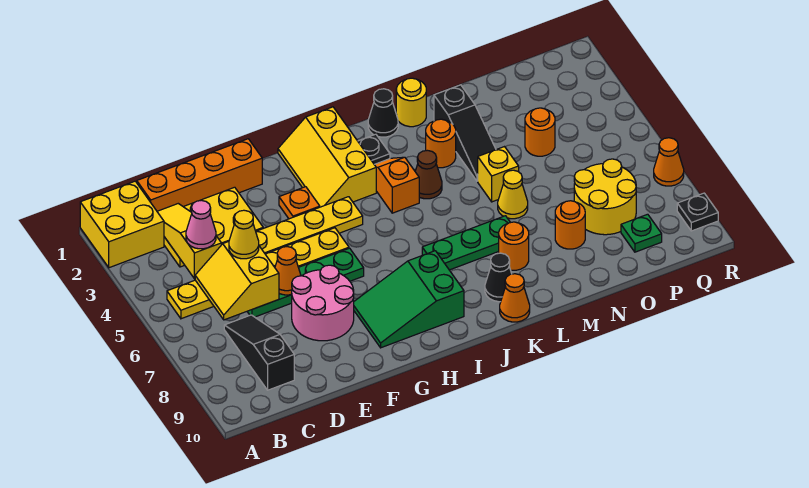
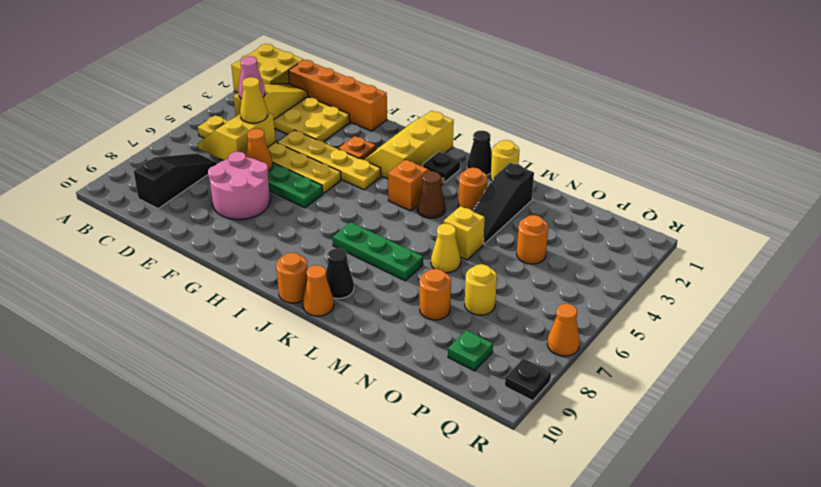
green slope G8:I9 level 1 top I -> none
orange round brick L8 level 1 -> orange round brick J10 level 1
yellow round brick O7:P8 level 1 -> yellow round brick O7 level 1

